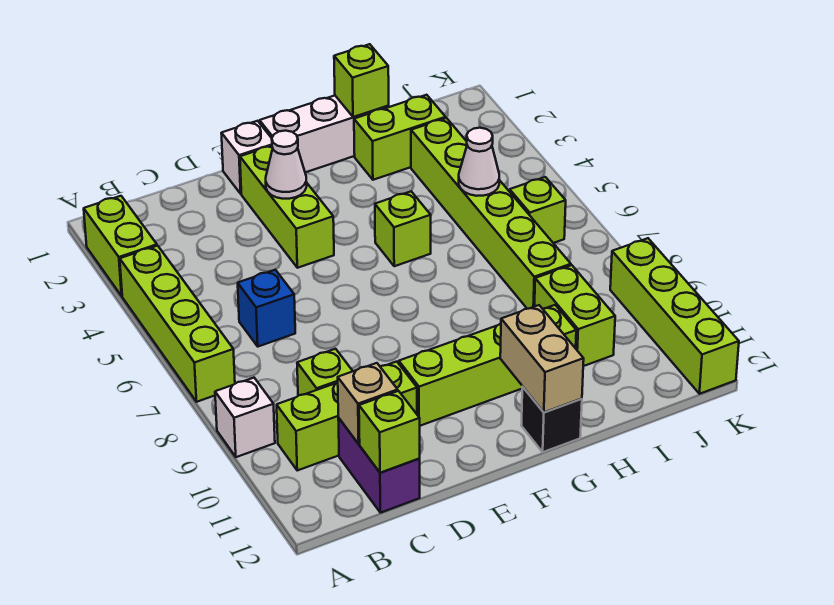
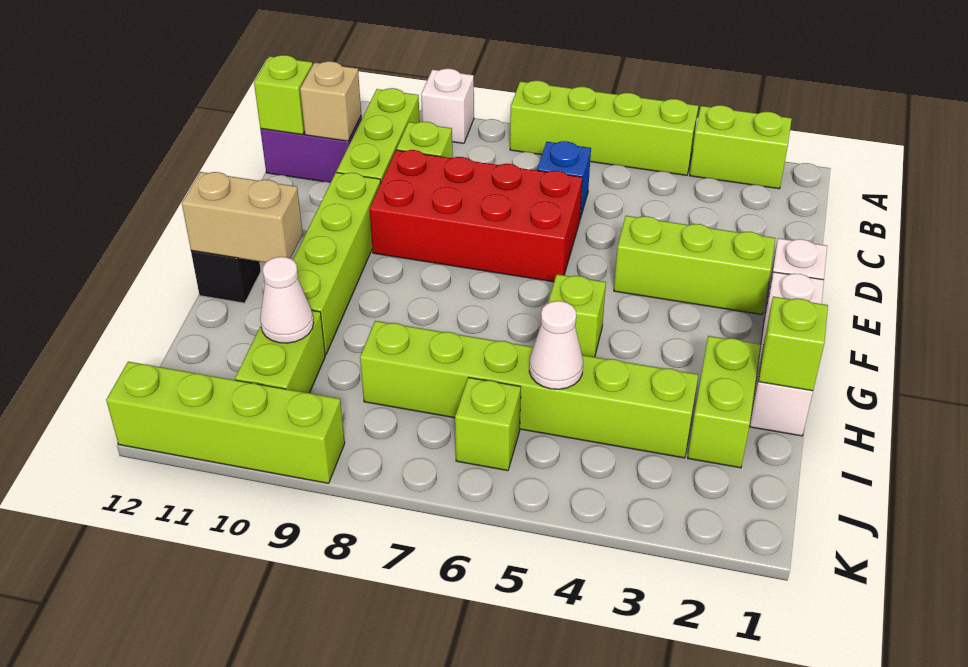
none -> red brick D6:E9 level 1
white cone E3 level 2 -> white cone I10 level 2
lime brick I9:I10 level 1 -> lime brick I10:J10 level 1

